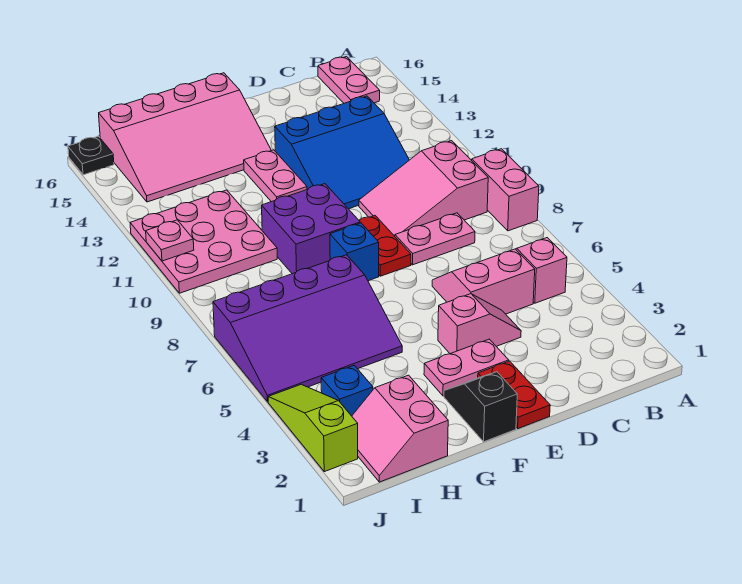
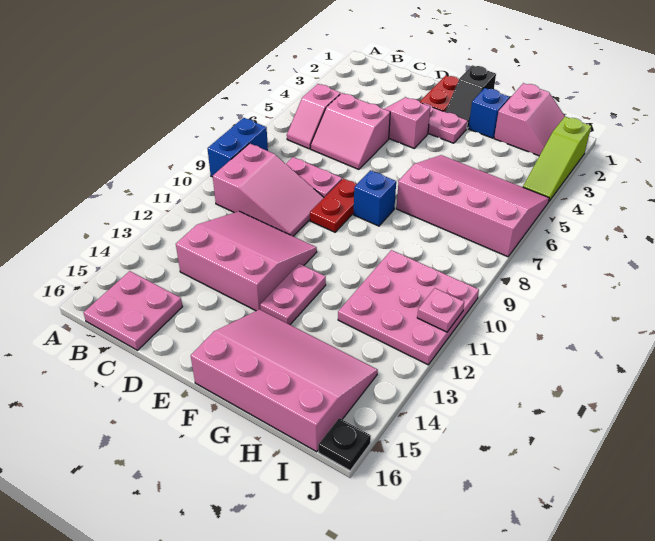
pink brick A8:A9 level 1 -> blue brick A8:A9 level 1
pink plate B15:B16 level 1 -> pink plate B15:C16 level 1
blue slope C11:E13 level 1 top 13 -> pink slope C11:E13 level 1 top 13
purple brick F9:G10 level 1 -> none
purple slope G5:J7 level 1 top 7 -> pink slope G5:J7 level 1 top 7
blue brick I3 level 1 -> blue brick G2 level 1

